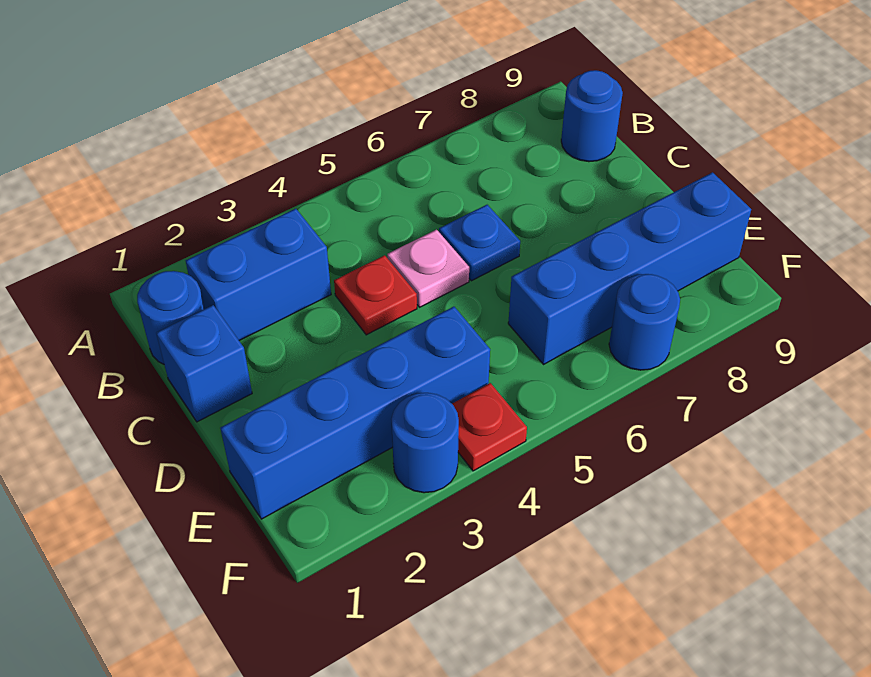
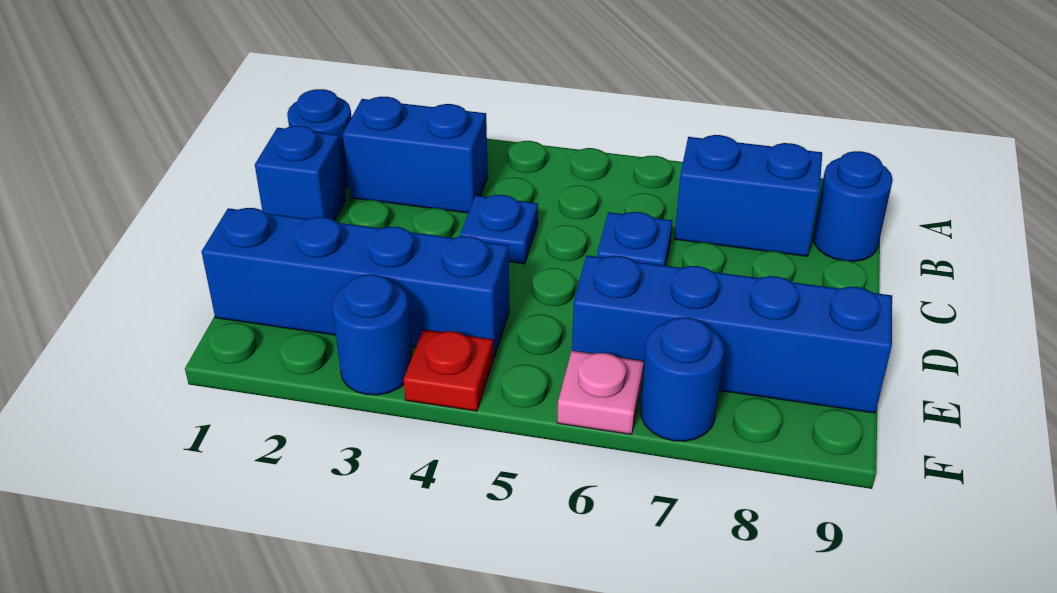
none -> blue brick B7:B8 level 1
red plate C4 level 1 -> blue plate C4 level 1
pink plate C5 level 1 -> pink plate F6 level 1

